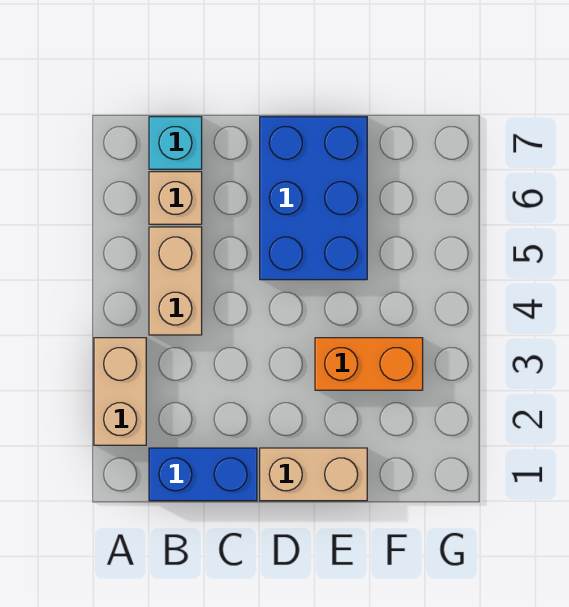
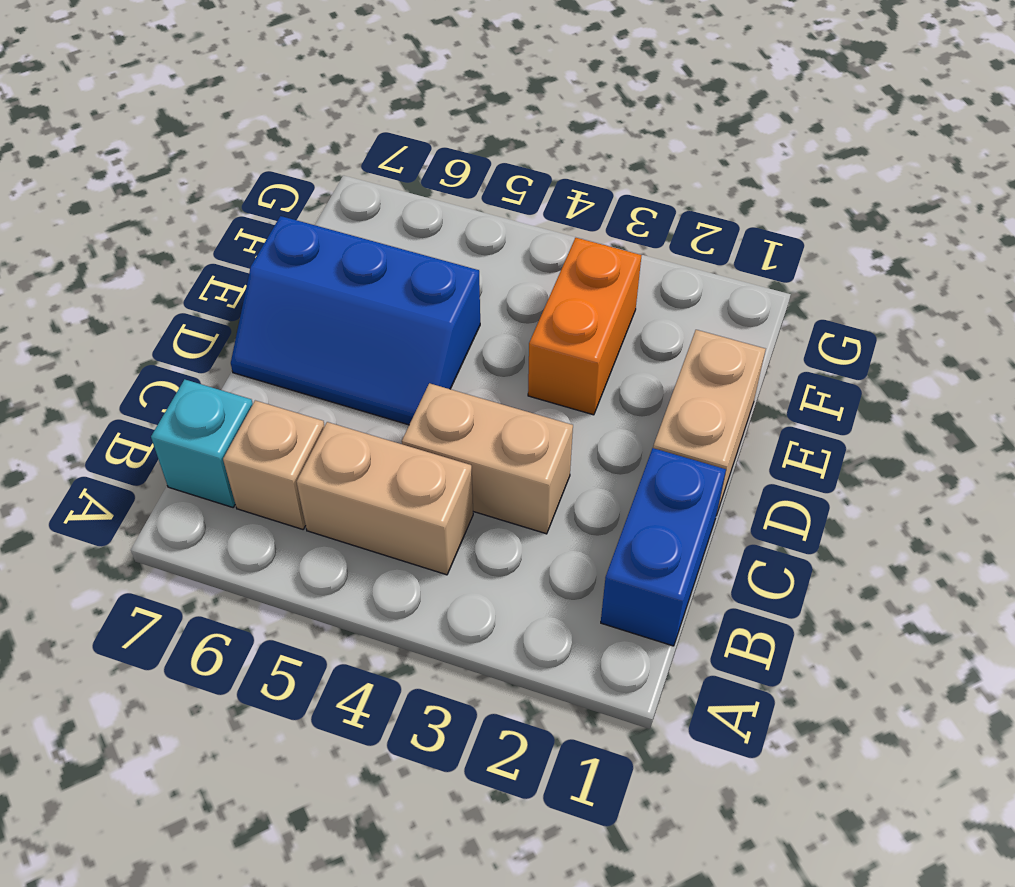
tan brick A2:A3 level 1 -> tan brick C3:C4 level 1
blue brick D5:E7 level 1 -> blue slope D5:E7 level 1 top E

